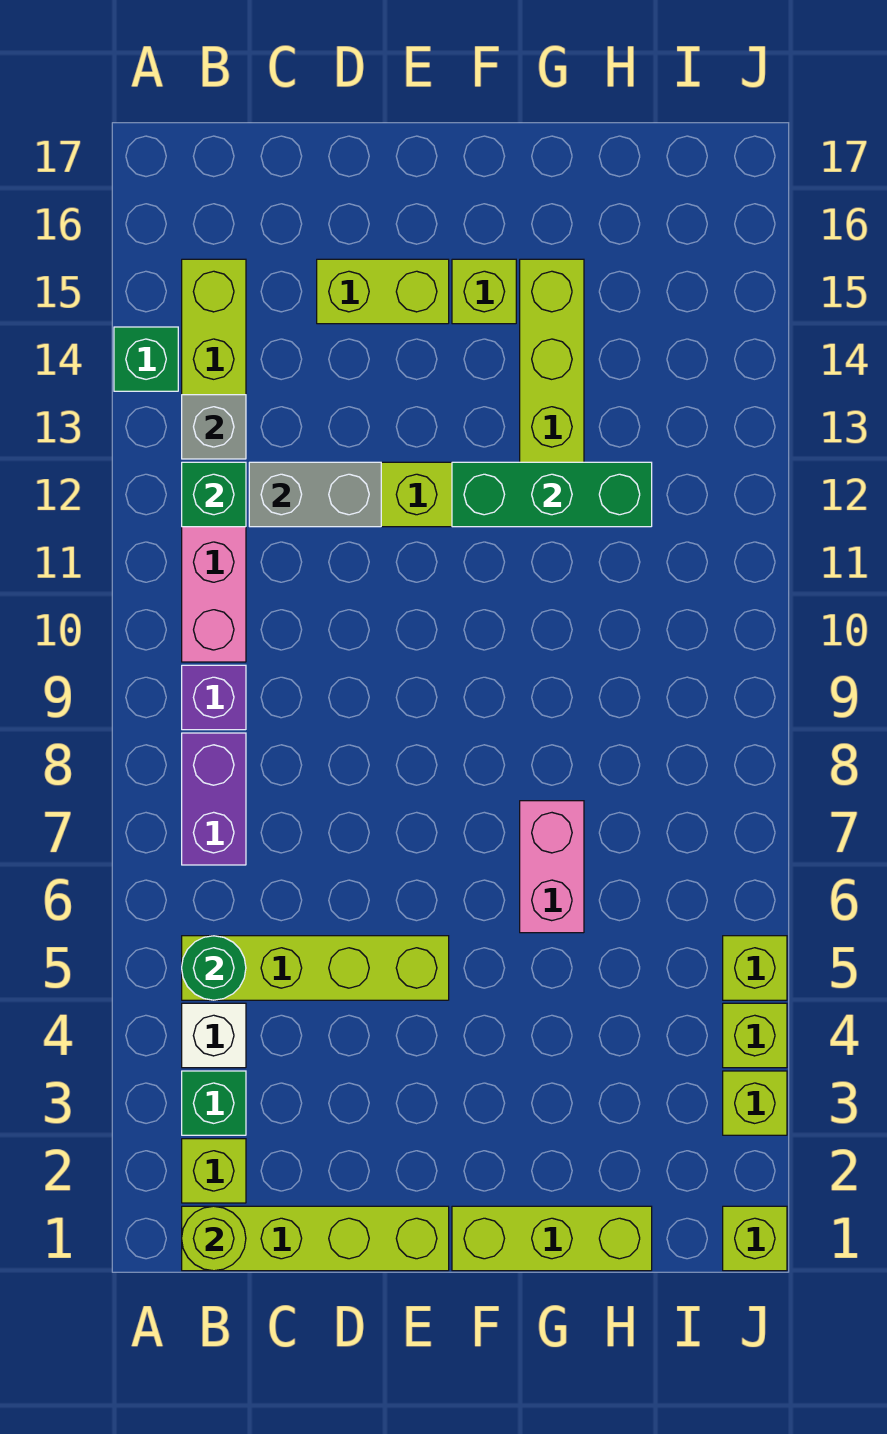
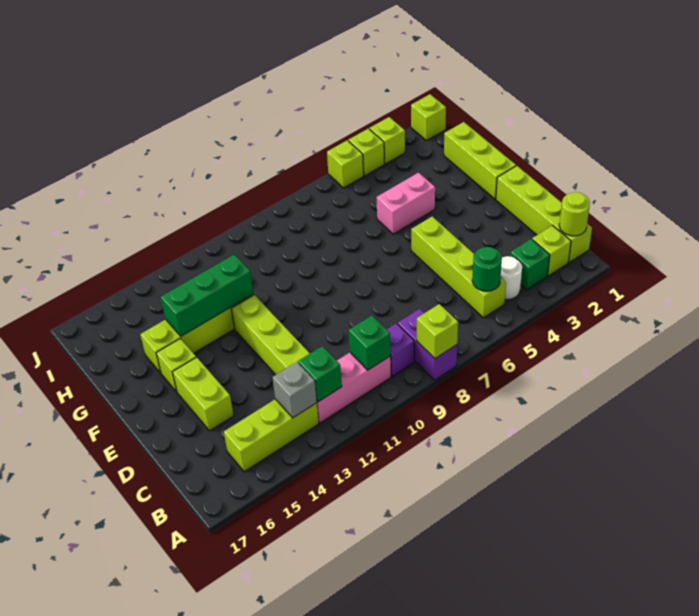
none -> lime brick A8 level 2
green brick A14 level 1 -> green brick B10 level 2
white brick B4 level 1 -> white round brick B4 level 1
purple brick B7:B8 level 1 -> purple brick A8:B8 level 1
grey brick C12:D12 level 2 -> none
green brick F12:H12 level 2 -> green brick G12:G14 level 2
pink brick G6:G7 level 1 -> pink brick G4:G5 level 1

